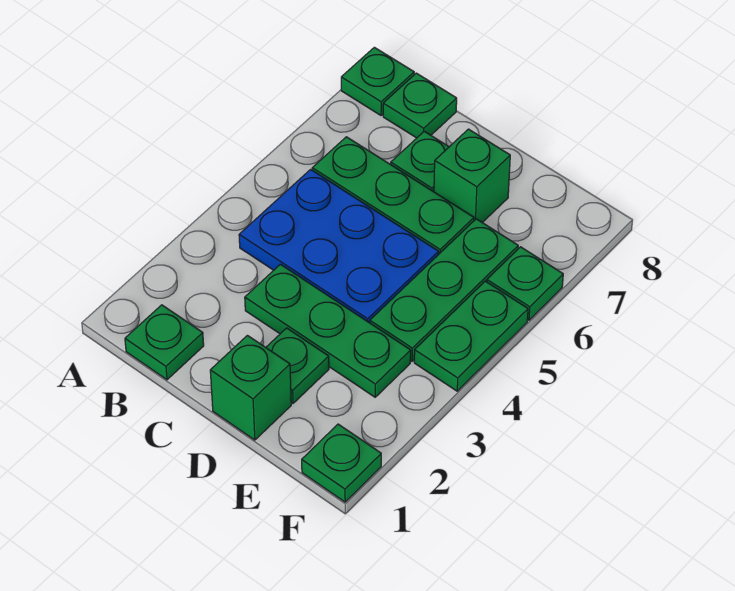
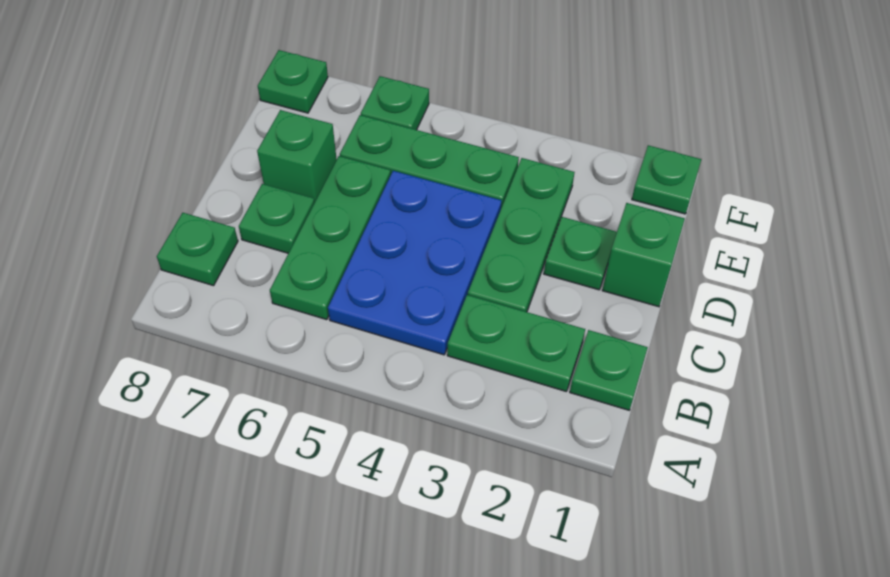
green plate A8 level 1 -> green plate F8 level 1
green plate F4:F5 level 1 -> green plate B2:B3 level 1

